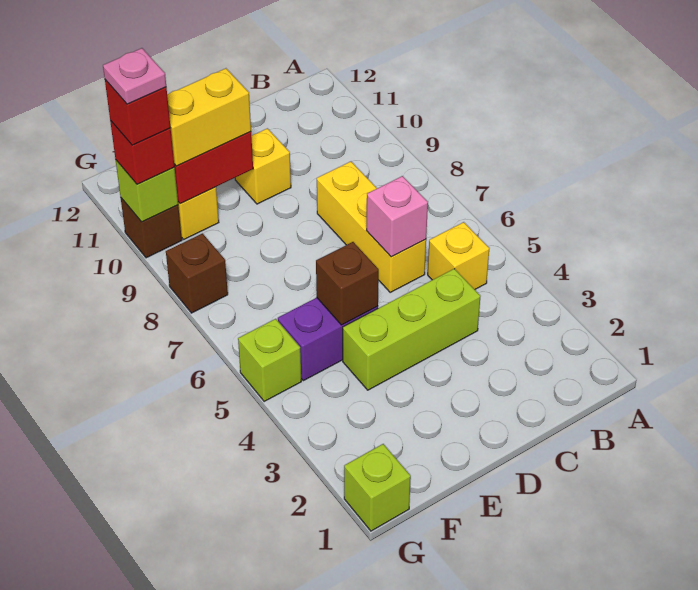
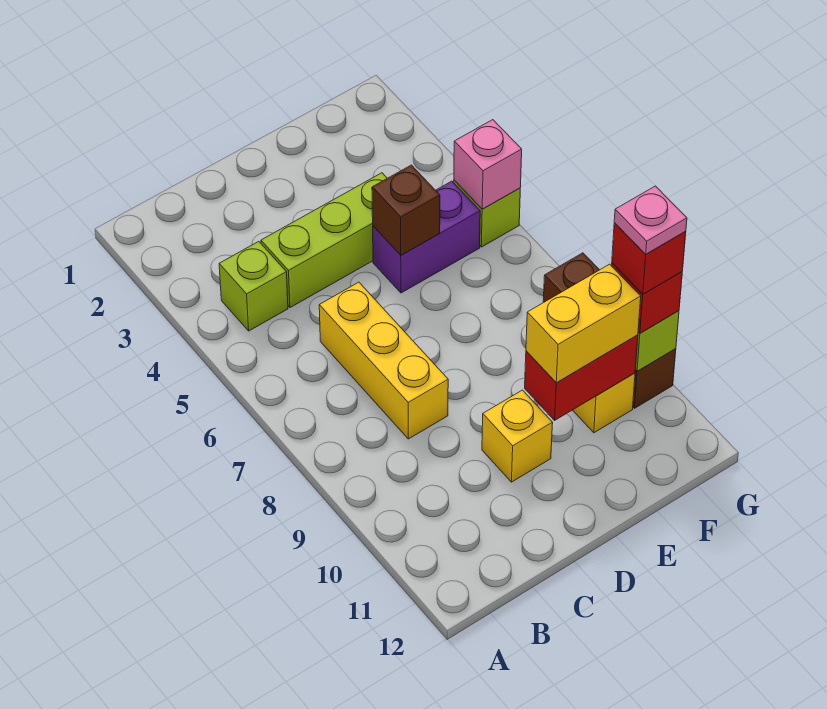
yellow brick B5 level 1 -> none
pink brick C6 level 2 -> pink brick G5 level 2
lime brick G1 level 1 -> lime brick B4 level 1

